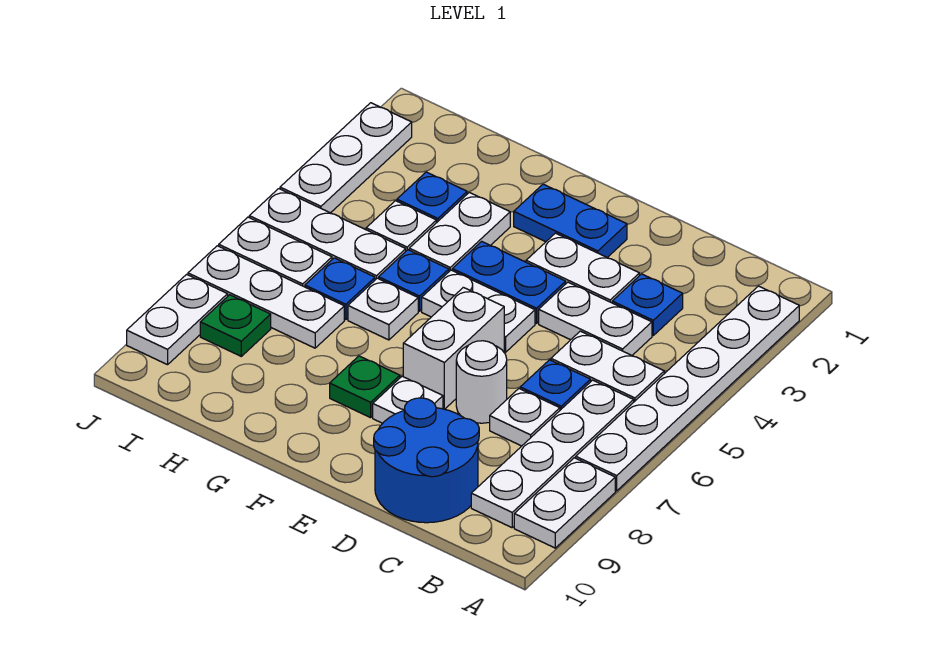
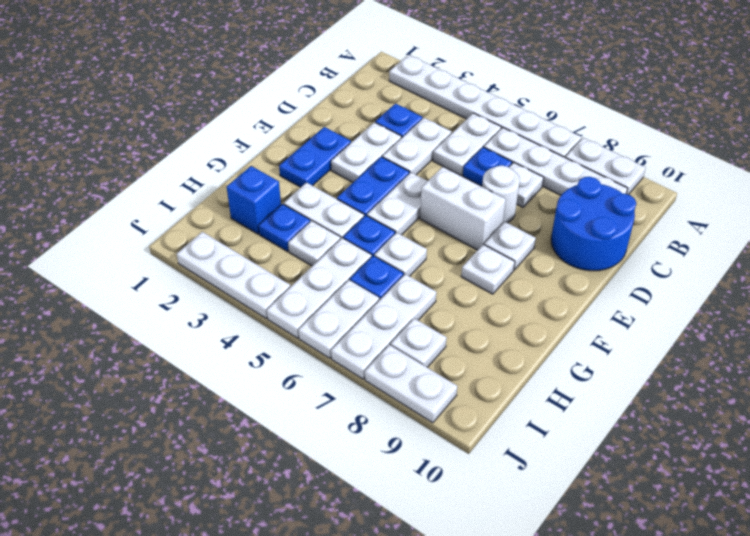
green plate F8 level 1 -> white plate F8 level 1
none -> blue brick H2 level 1
green plate I8 level 1 -> white plate I8 level 1

